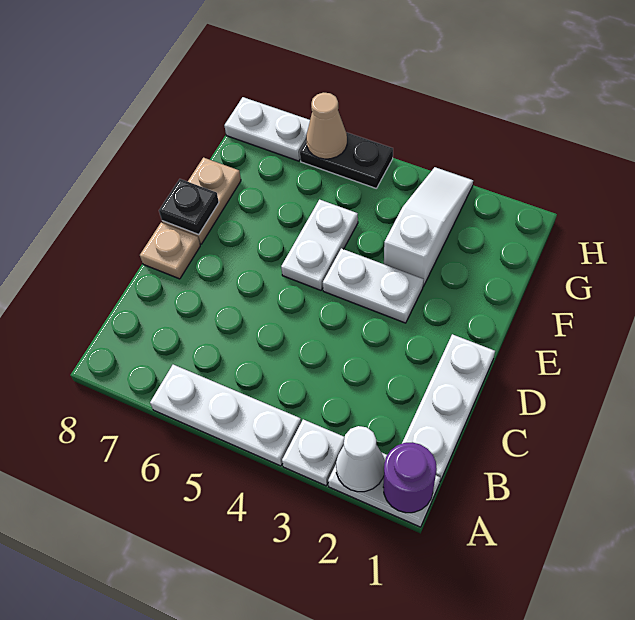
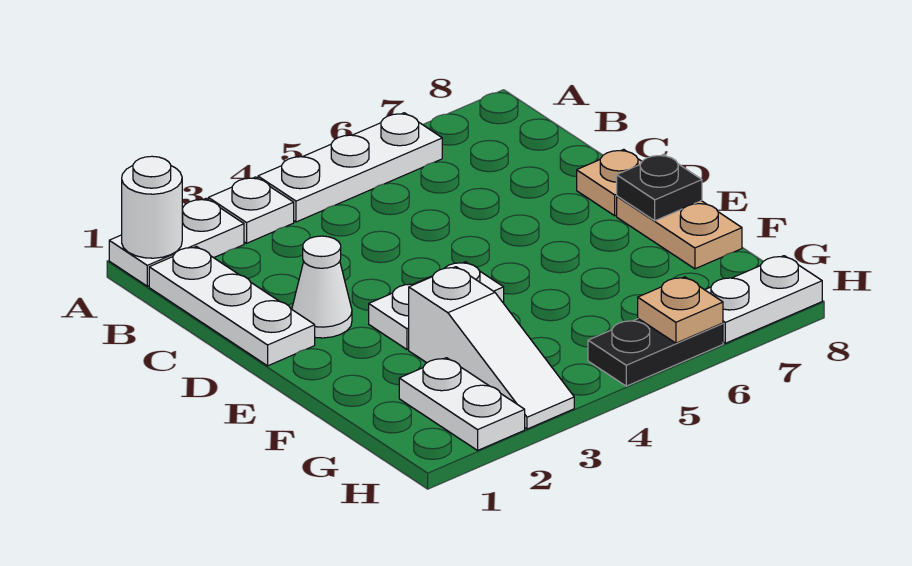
purple round brick A1 level 2 -> white round brick A1 level 2
white cone A2 level 2 -> white cone D2 level 1
white plate E5:F5 level 1 -> white plate G2:H2 level 1
tan cone H6 level 2 -> tan plate H6 level 2

